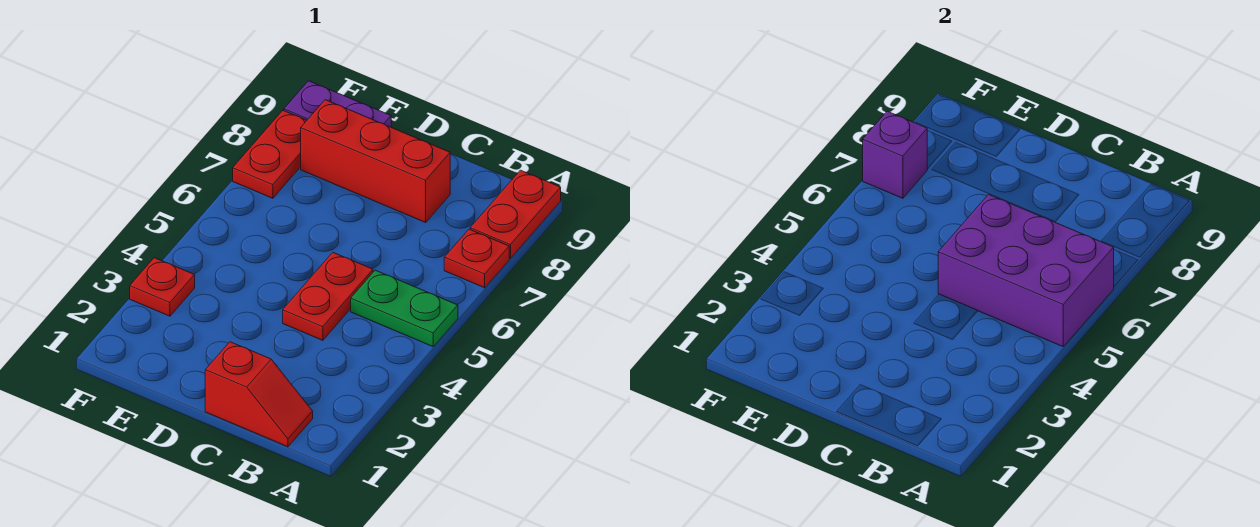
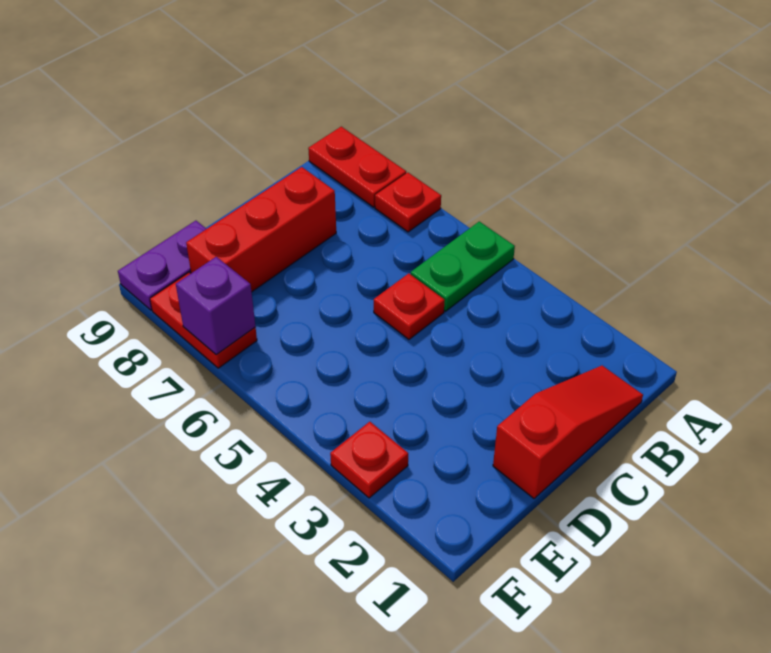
purple brick A5:C6 level 2 -> none
red slope B1:C1 level 1 top C -> red slope B1:D1 level 1 top D
red plate C4:C5 level 1 -> red plate C5 level 1

